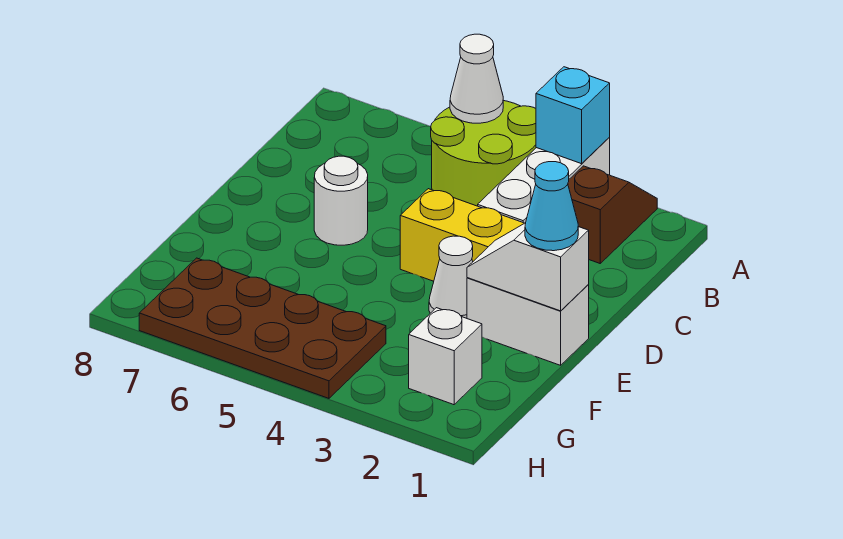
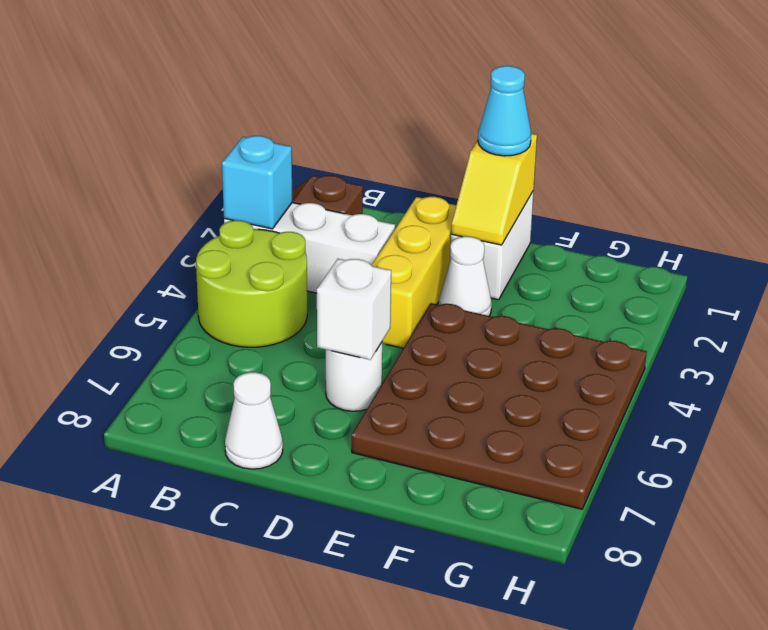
white cone A5 level 2 -> white cone C8 level 1
white slope E1:E2 level 2 top 1 -> yellow slope E1:E2 level 2 top 1
white brick G2 level 1 -> white brick D6 level 2
brown plate G4:H7 level 1 -> brown plate E4:H7 level 1

